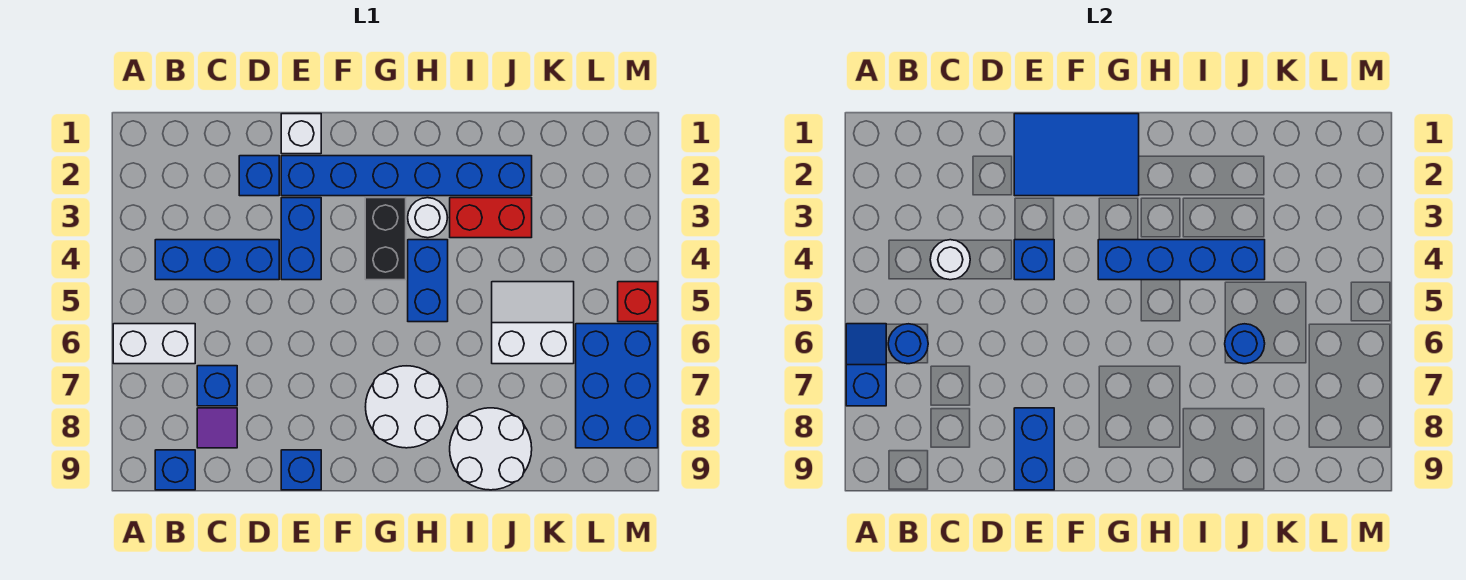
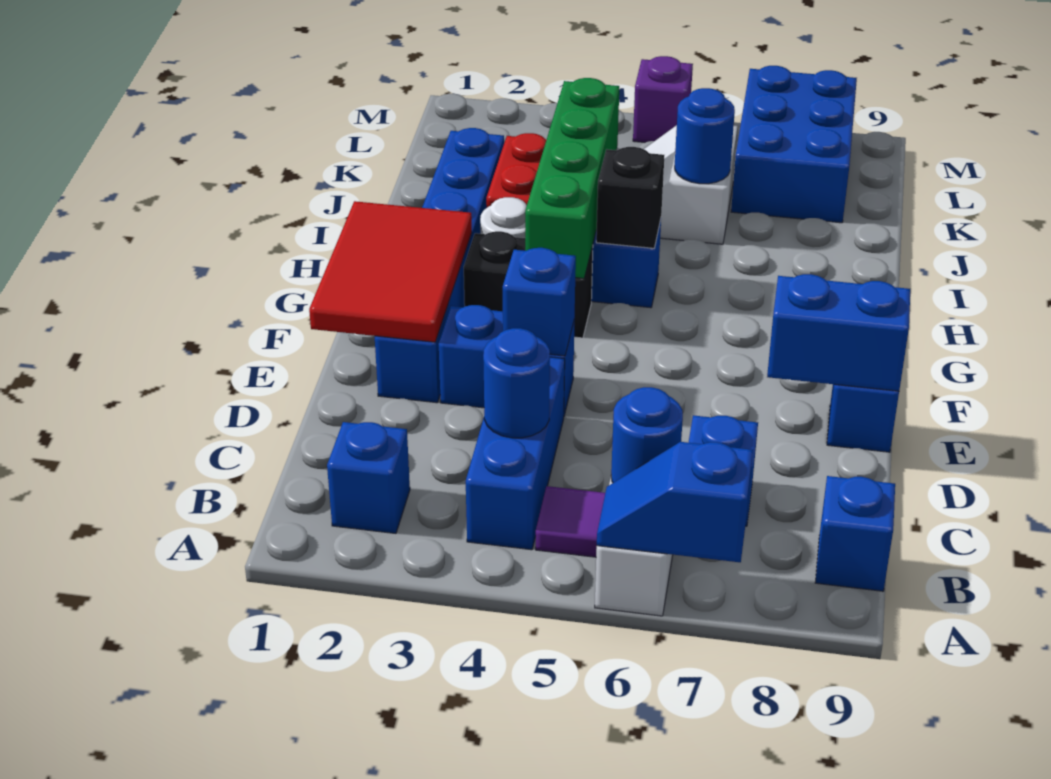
white round brick C4 level 2 -> blue round brick C4 level 2
purple tile C8 level 1 -> purple tile B5 level 1
blue brick D2 level 1 -> blue brick B2 level 1
white brick E1 level 1 -> none
blue tile E1:G2 level 2 -> red tile E1:G2 level 2
blue brick G4:J4 level 2 -> green brick G4:J4 level 2
white round brick G7:H8 level 1 -> none
none -> black brick H5 level 2
white round brick I8:J9 level 1 -> none
blue brick L6:M8 level 1 -> blue brick K7:M8 level 1
red brick M5 level 1 -> purple brick M5 level 1

